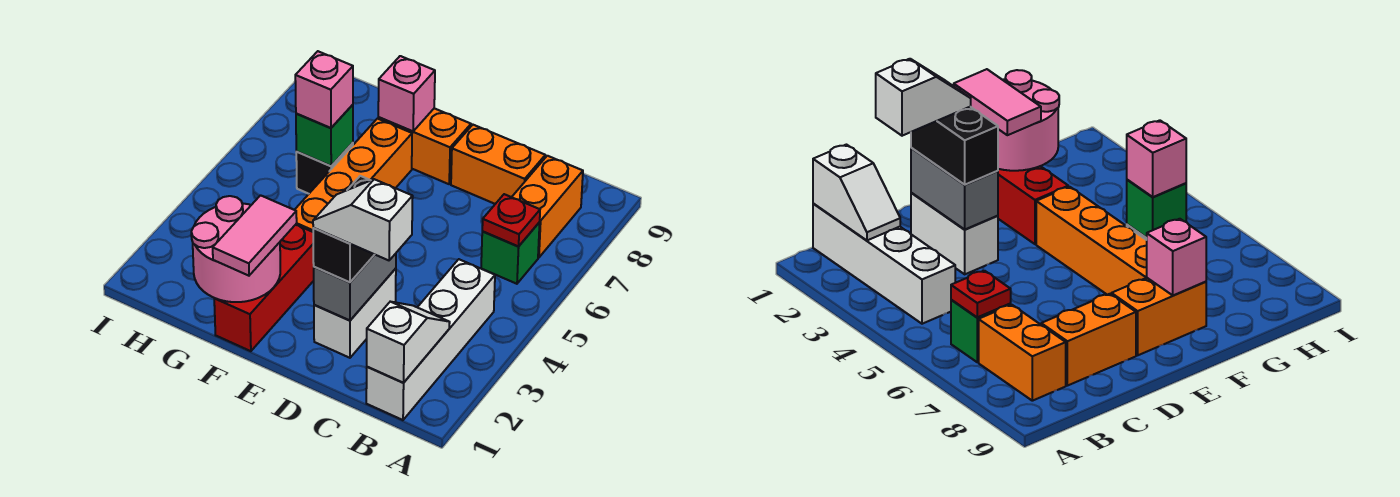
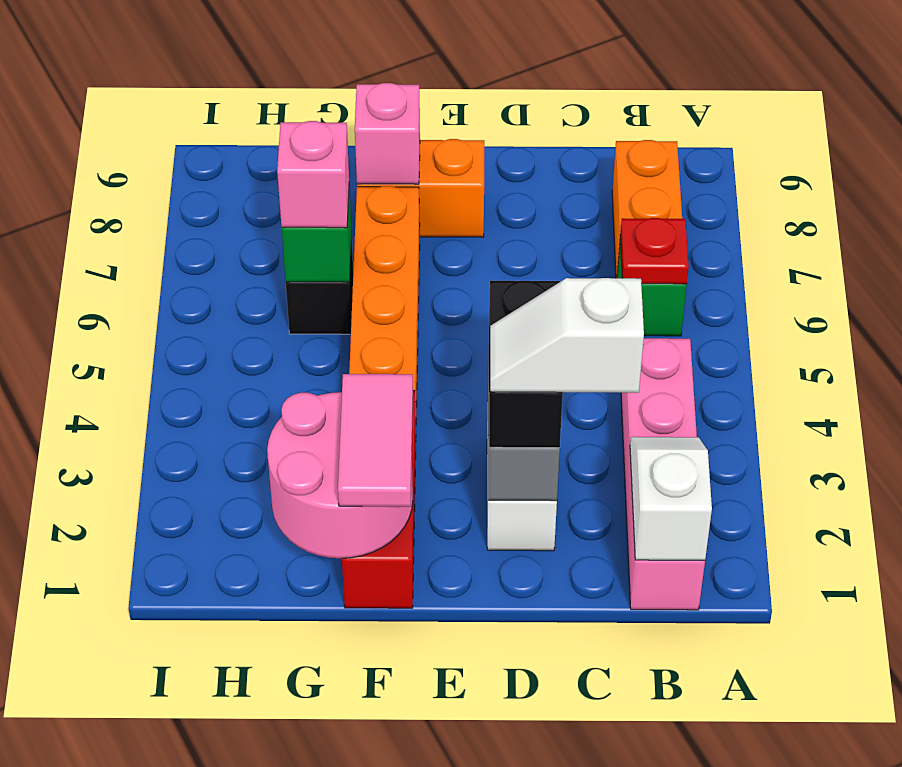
white brick B1:B4 level 1 -> pink brick B1:B4 level 1
orange brick C8:D8 level 1 -> none

